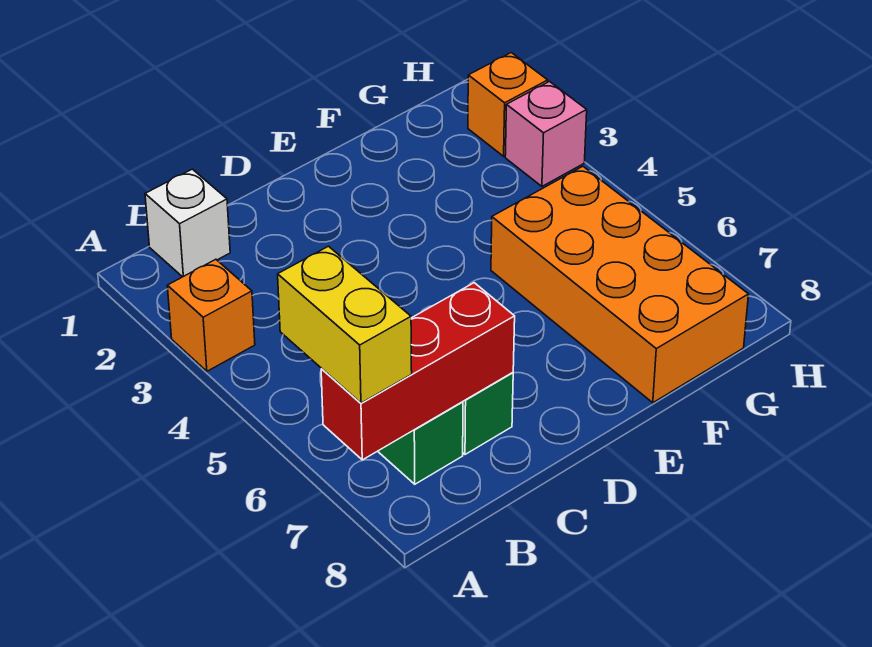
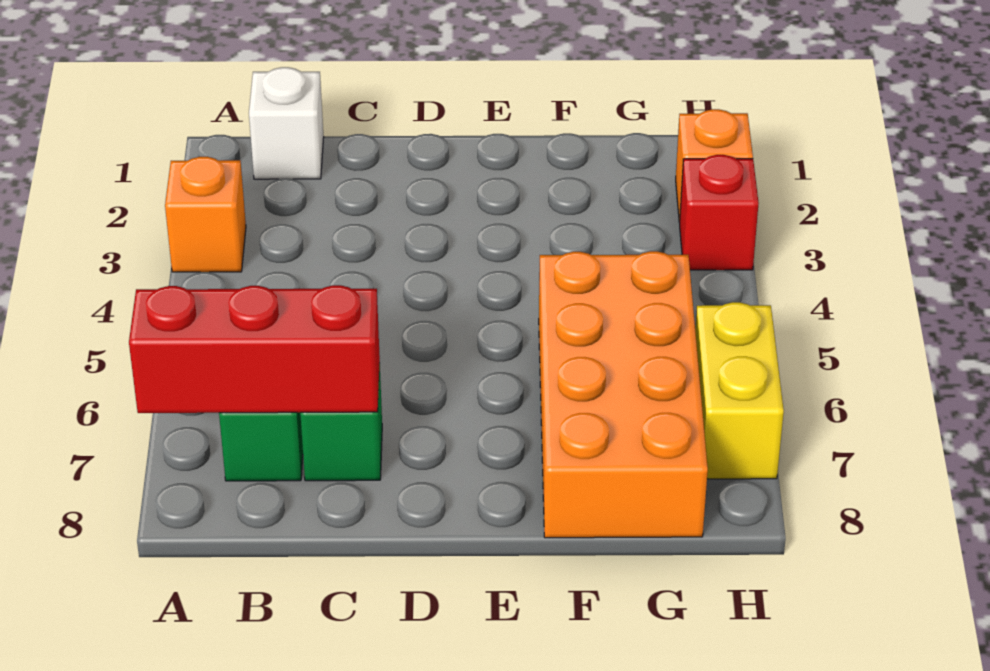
yellow brick A6:A7 level 3 -> yellow brick H6:H7 level 1
pink brick H3 level 1 -> red brick H3 level 1

